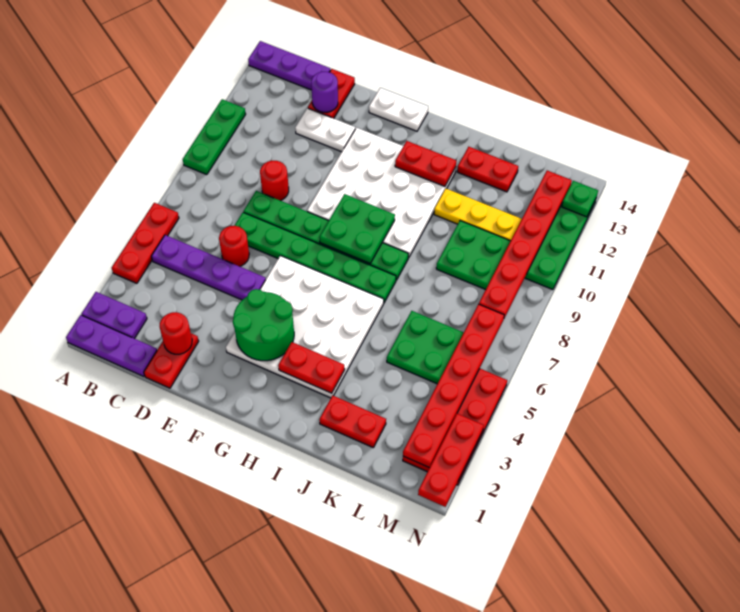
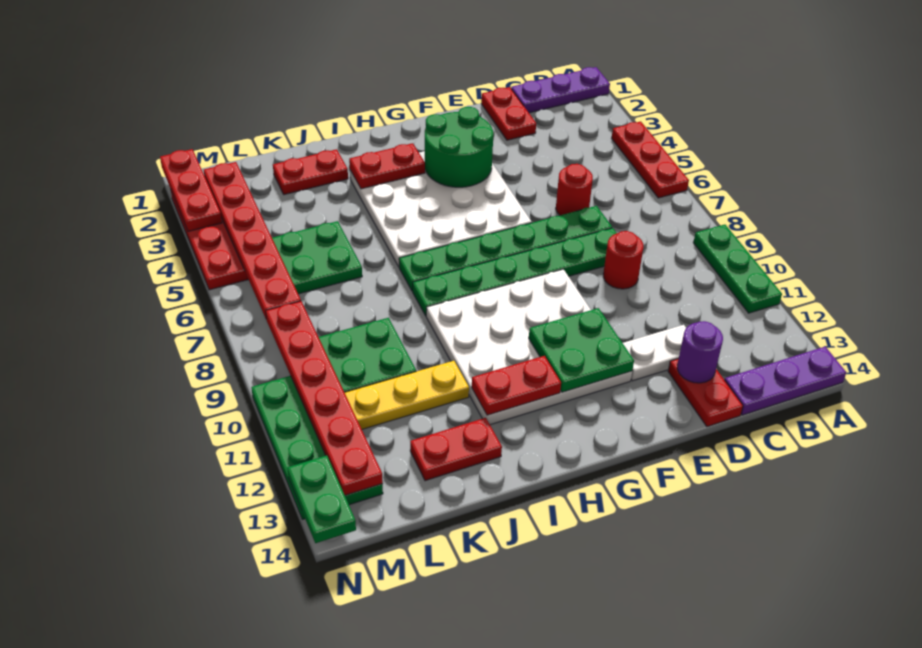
purple plate A2:B2 level 1 -> none
purple plate B5:E5 level 1 -> none
red round brick D2 level 2 -> none
white plate F14:G14 level 1 -> none
green plate G8:H9 level 2 -> green plate F11:G12 level 2
green plate N13 level 2 -> green plate N13:N14 level 2

